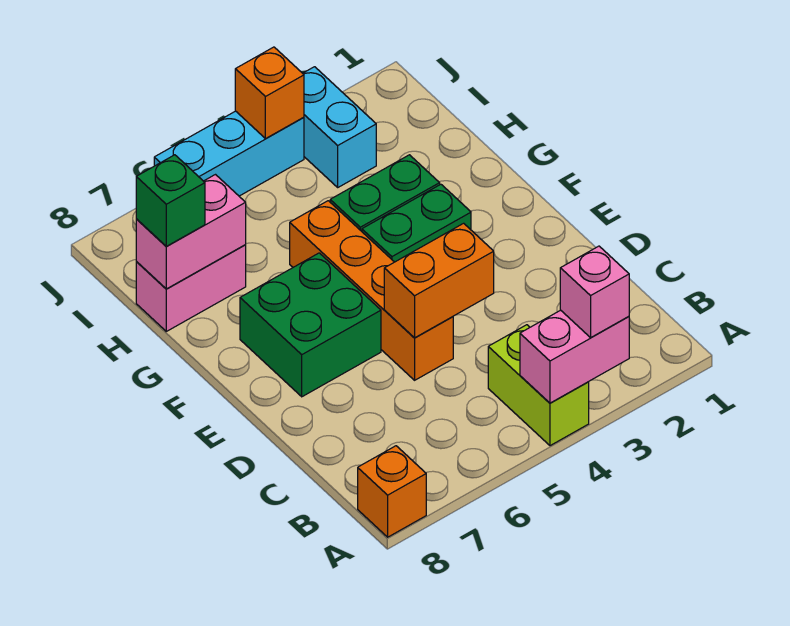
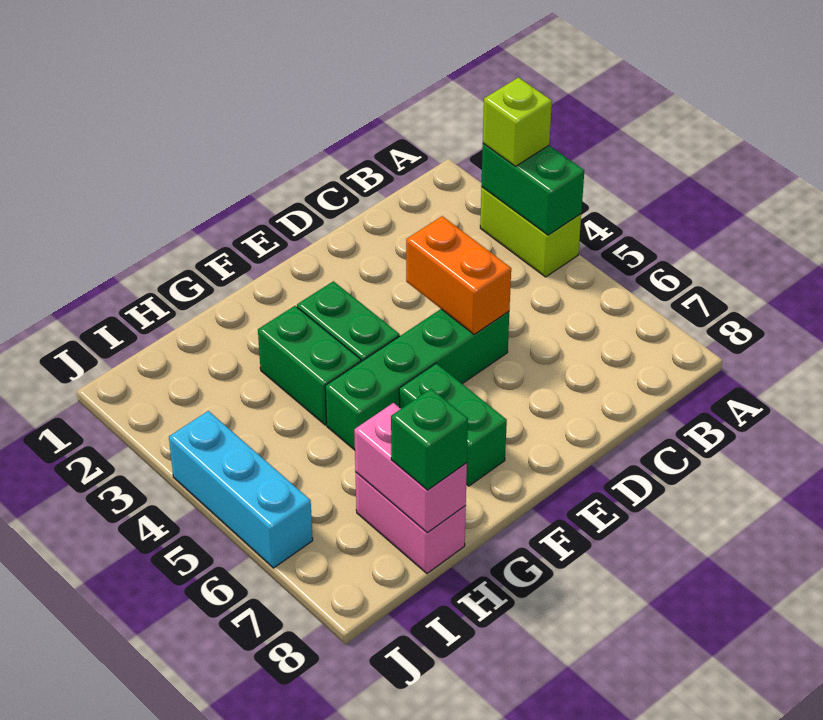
pink brick A3:A4 level 2 -> green brick A3:A4 level 2
pink brick A3 level 3 -> lime brick A3 level 3
lime brick A4:B4 level 1 -> lime brick A3:A4 level 1
orange brick A8 level 1 -> none
orange brick D5:G5 level 1 -> green brick D5:G5 level 1
green brick E6:F7 level 1 -> green brick F6:F7 level 1
cyan brick I3:J3 level 1 -> none
orange brick J4 level 2 -> none

